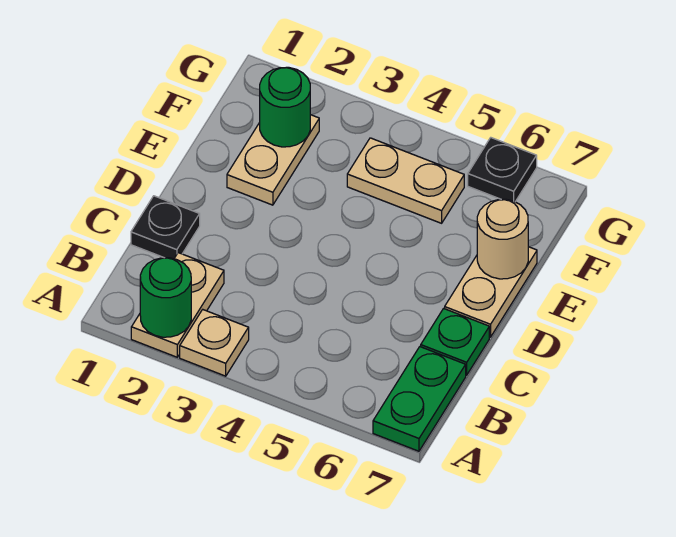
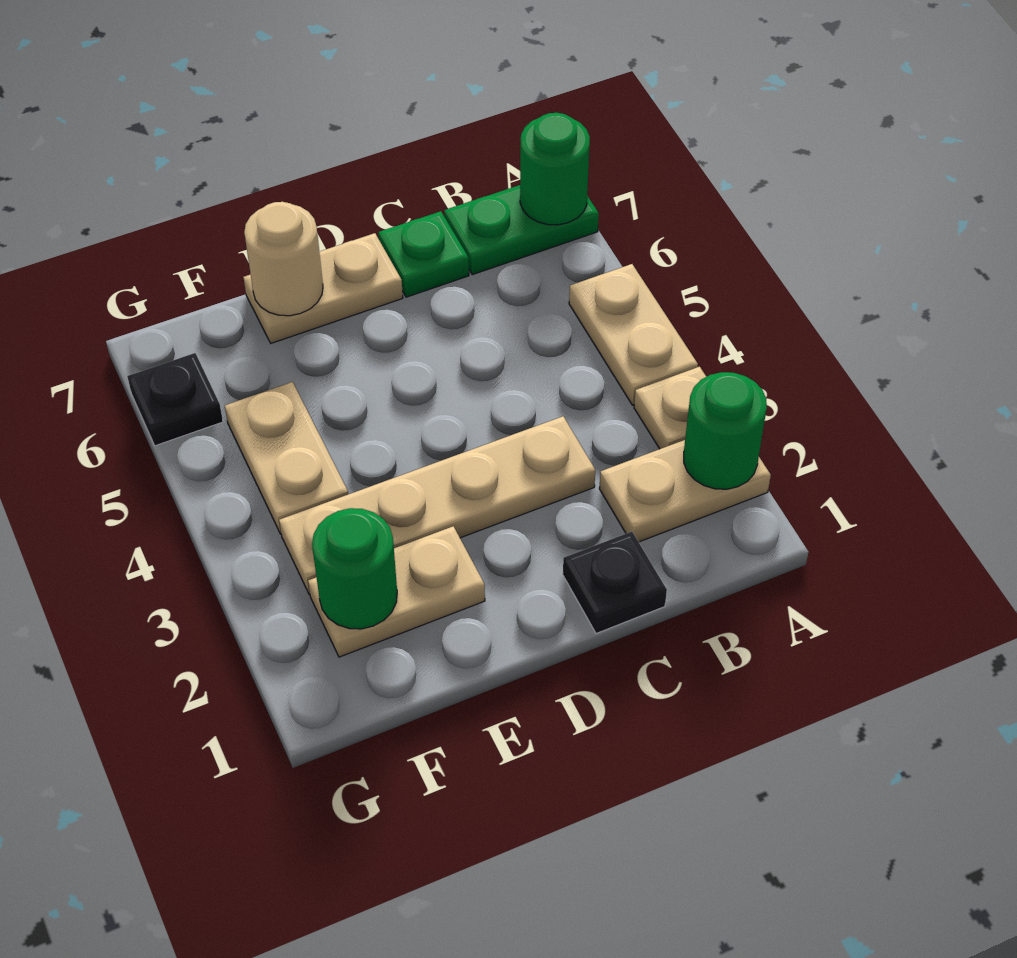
none -> tan plate A4:A5 level 1
none -> green round brick A7 level 2
none -> tan plate C3:F3 level 1

